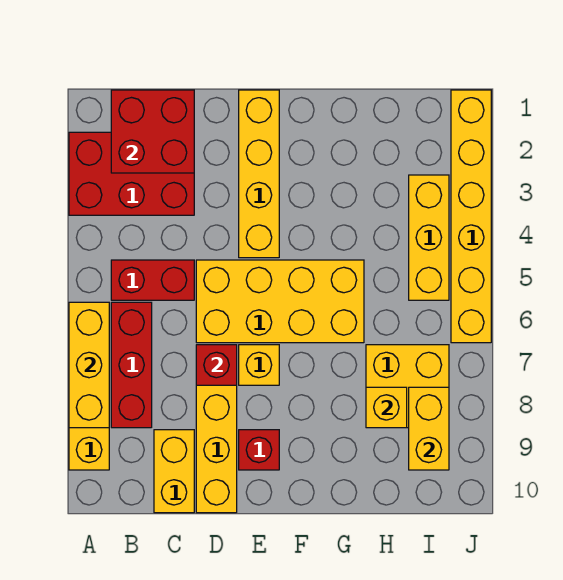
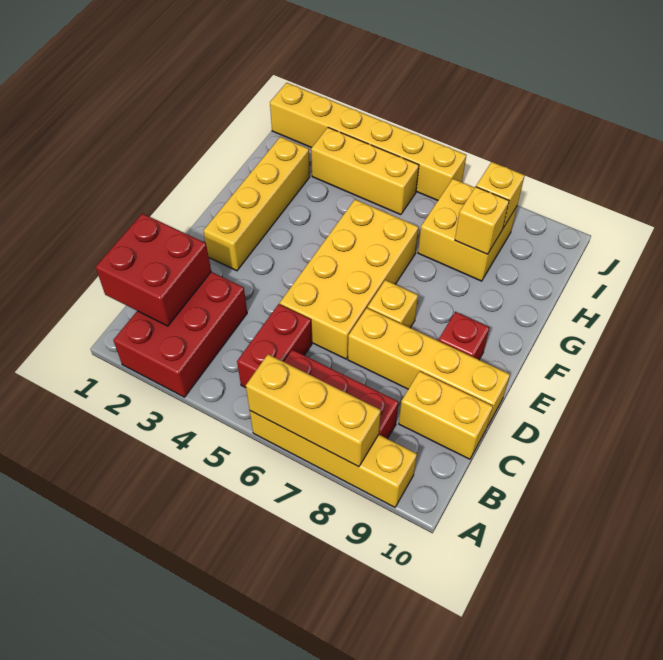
red brick D7 level 2 -> none
yellow brick E1:E4 level 1 -> yellow brick E2:H2 level 1
yellow brick I8:I9 level 2 -> yellow brick I8 level 2

